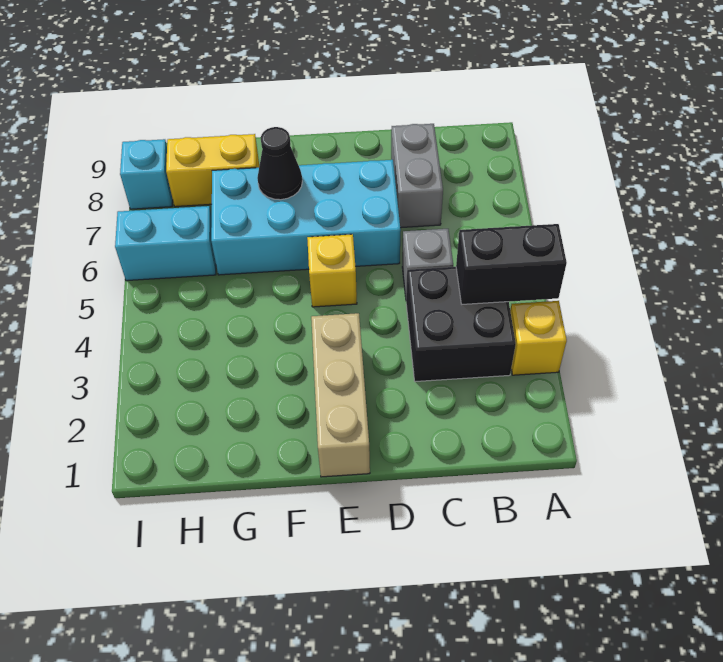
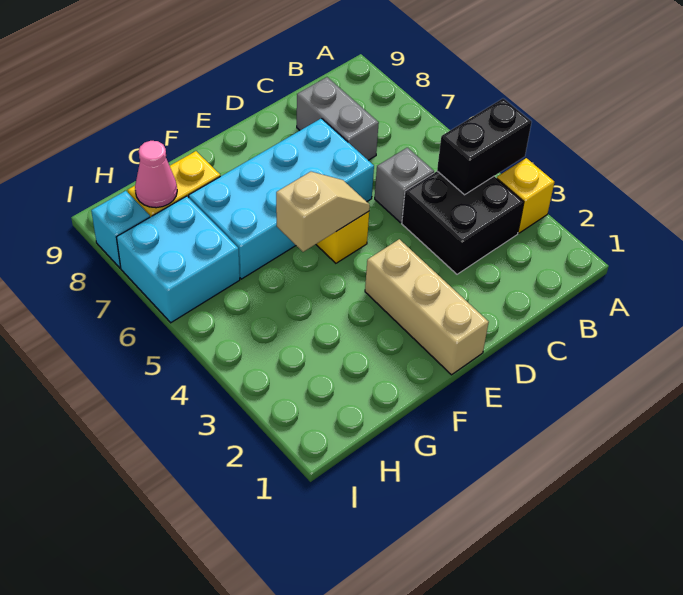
none -> tan slope E5:F5 level 2 top F
black cone F7 level 2 -> none
cyan brick H6:I6 level 1 -> cyan brick H6:I7 level 1
none -> pink cone H8 level 2

